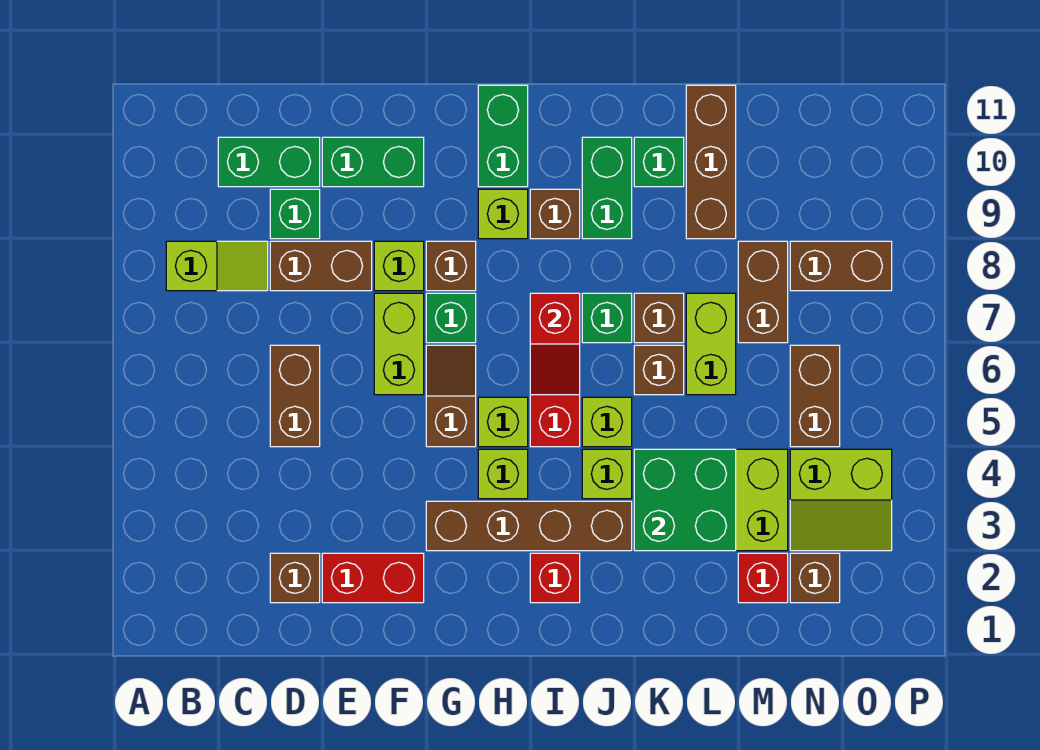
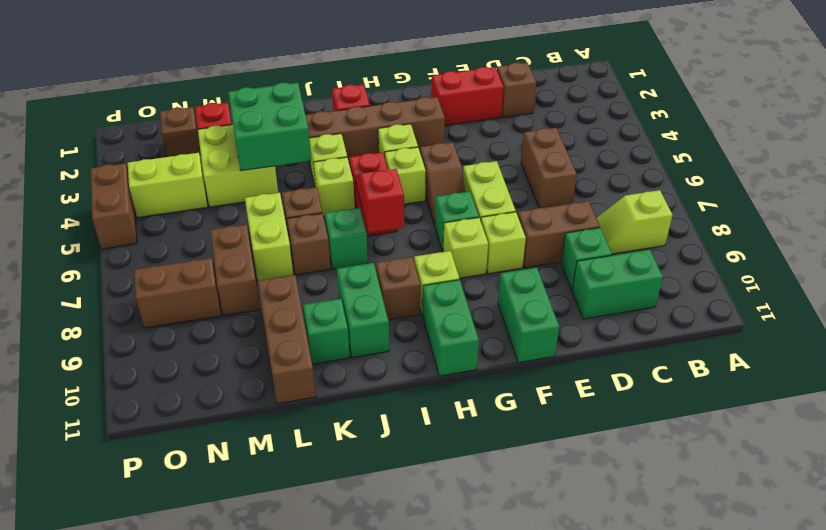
green brick E10:F10 level 1 -> green brick F10:F11 level 1
brown brick G8 level 1 -> lime brick G8 level 1
brown brick N5:N6 level 1 -> brown brick P4:P5 level 1

